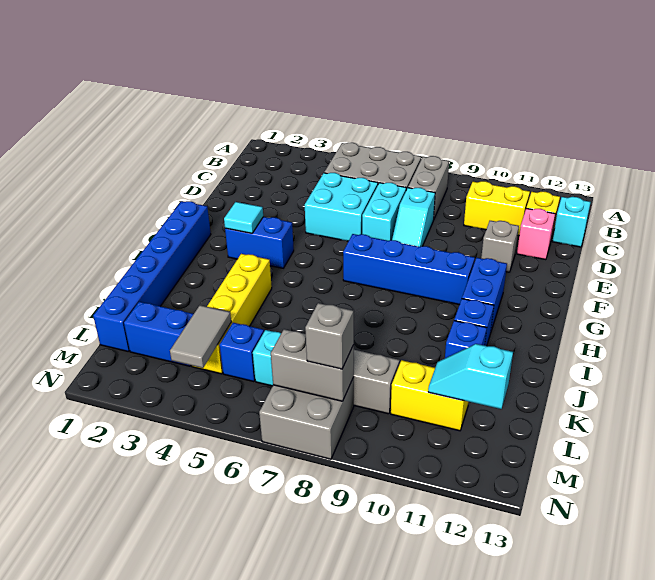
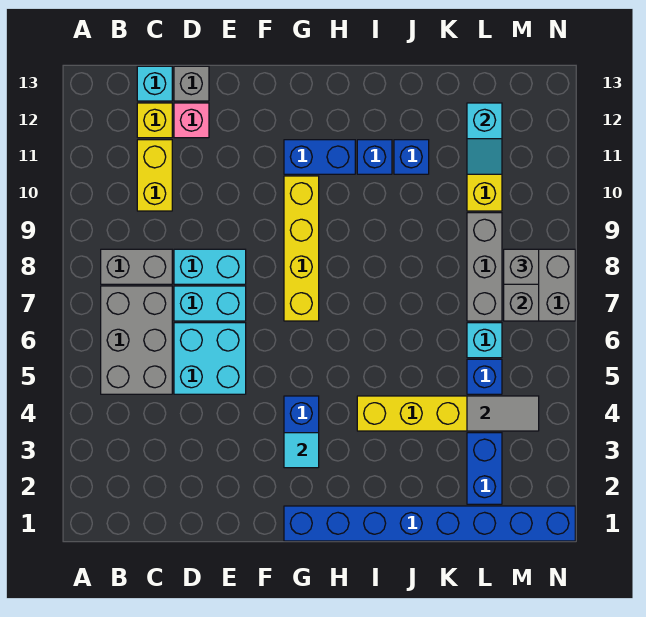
cyan slope D8:E8 level 1 top D -> cyan brick D8:E8 level 1
grey brick E11 level 1 -> grey brick D13 level 1
blue brick G1:L1 level 1 -> blue brick G1:N1 level 1
blue brick G7:G10 level 1 -> yellow brick G7:G10 level 1

